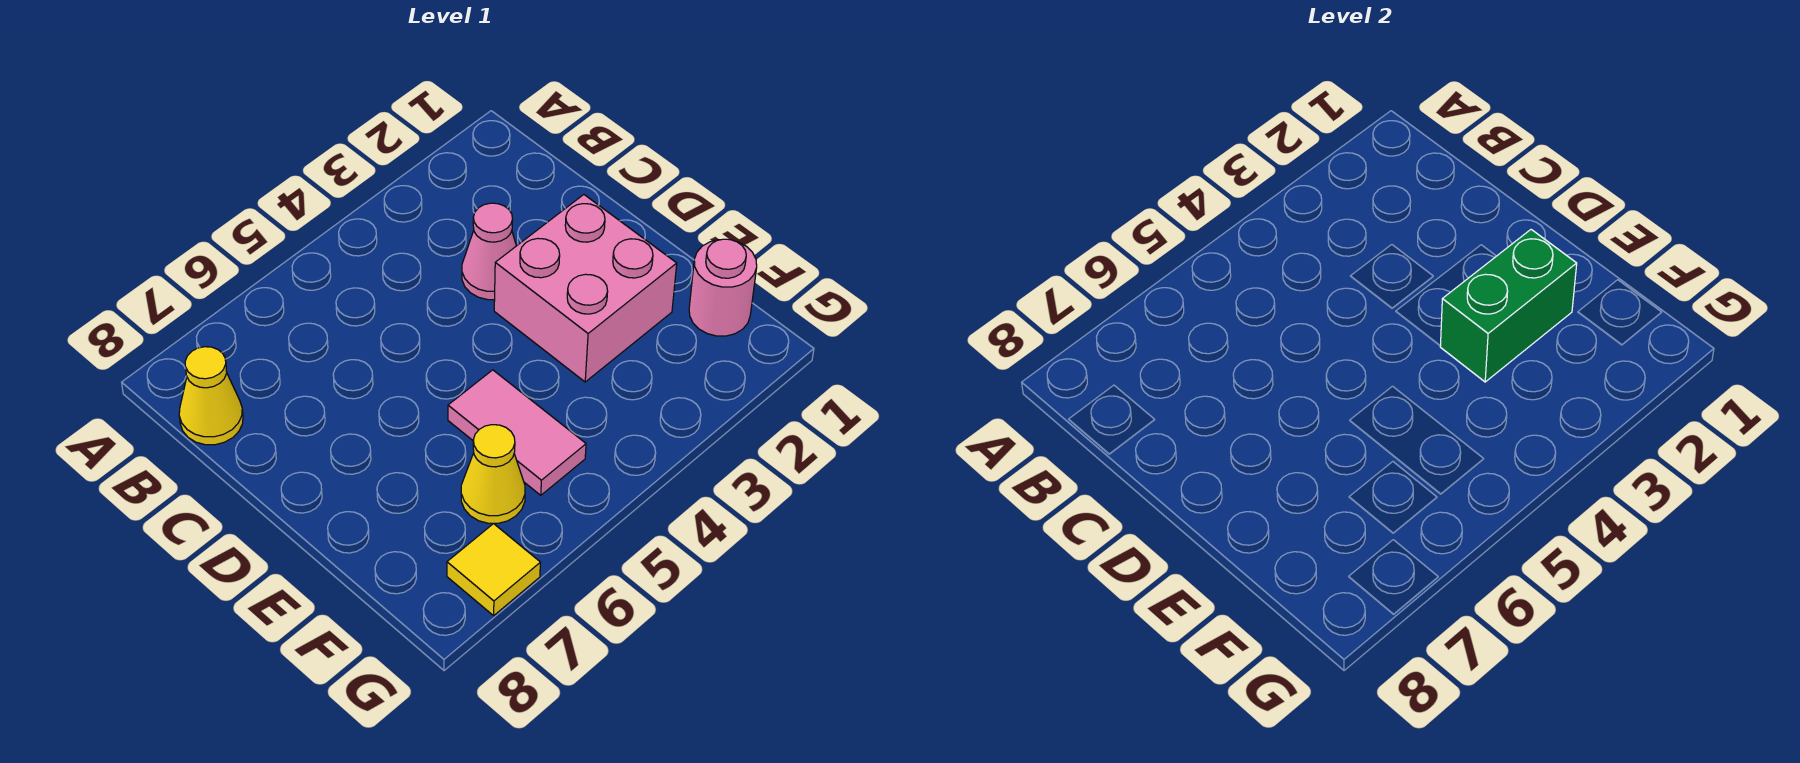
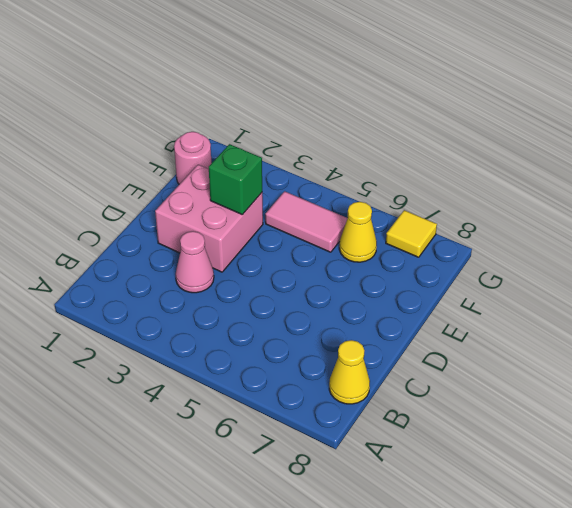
green brick E2:E3 level 2 -> green brick E3 level 2
pink tile E5:F5 level 1 -> pink tile F4:F5 level 1

